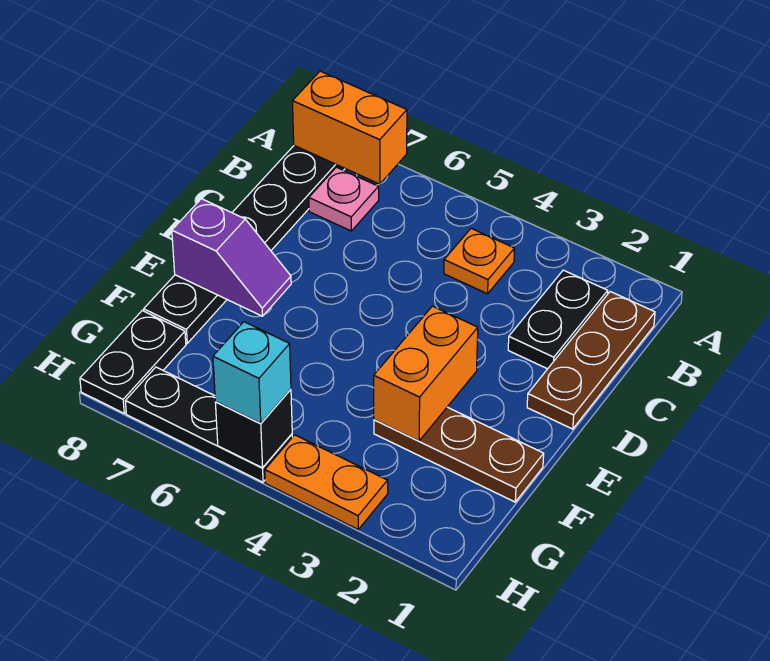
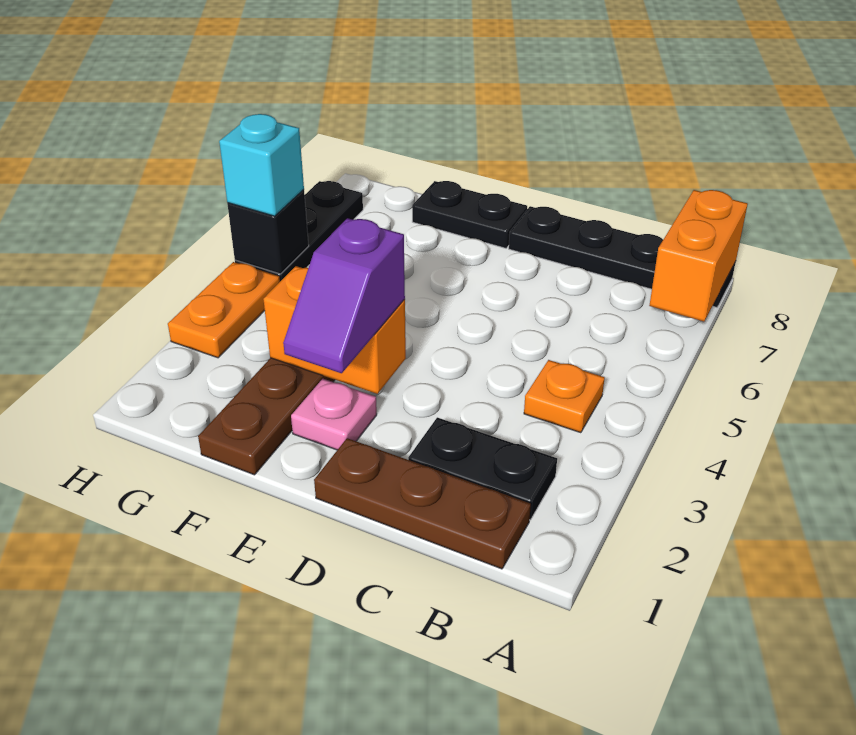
pink plate B7 level 1 -> pink plate E2 level 1
purple slope E7:E8 level 2 top 8 -> purple slope E2:E3 level 3 top 3
black plate G8:H8 level 1 -> none

